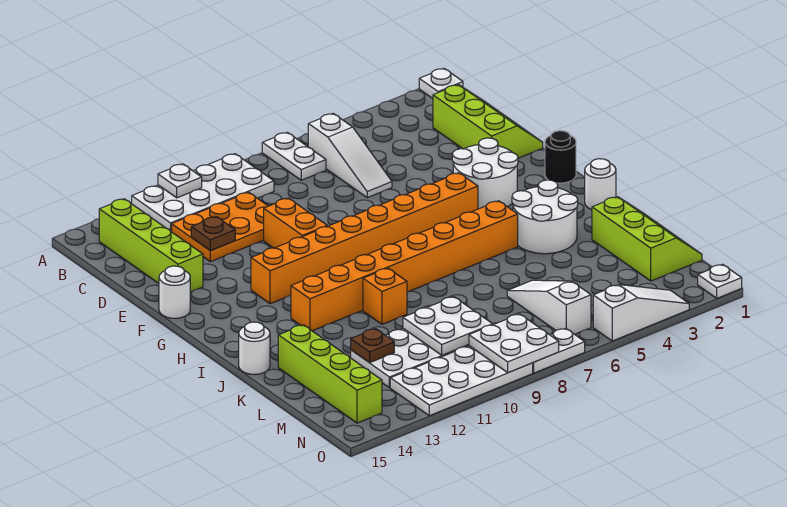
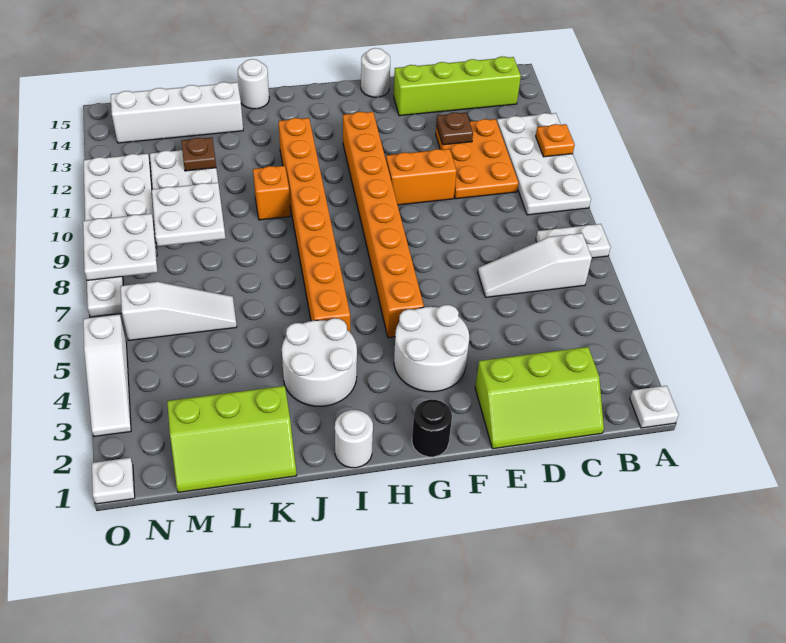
white plate A11 level 2 -> orange plate A11 level 2
lime brick K14:N14 level 1 -> white brick K14:N14 level 1

